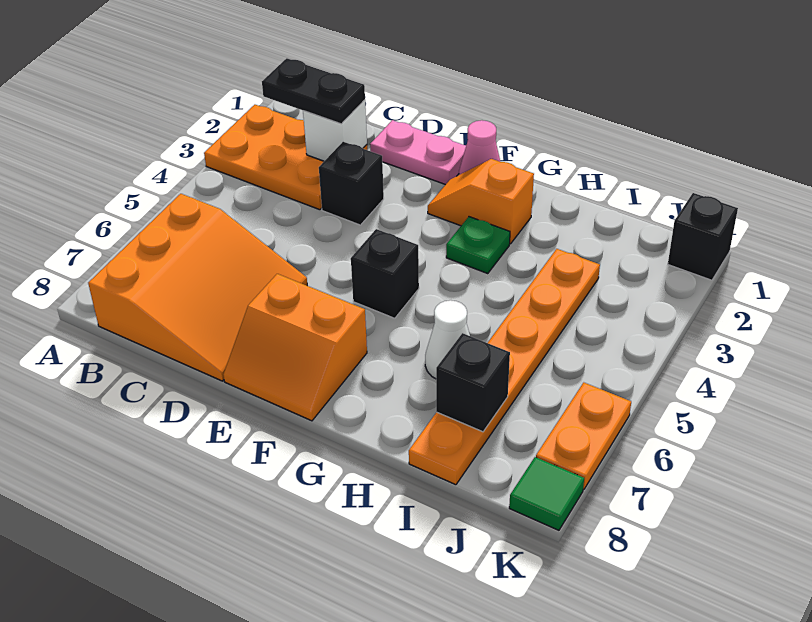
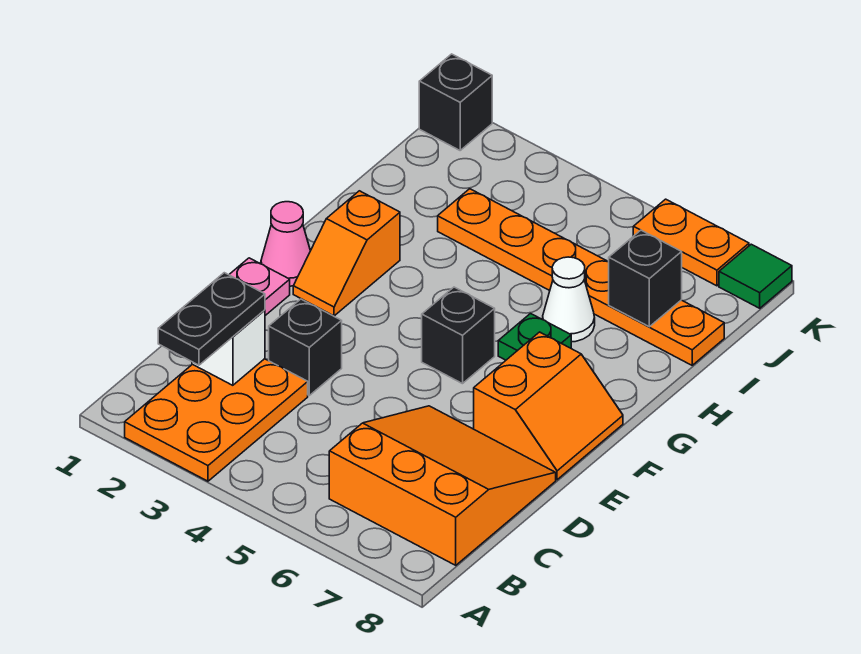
green plate G3 level 1 -> green plate G6 level 1

